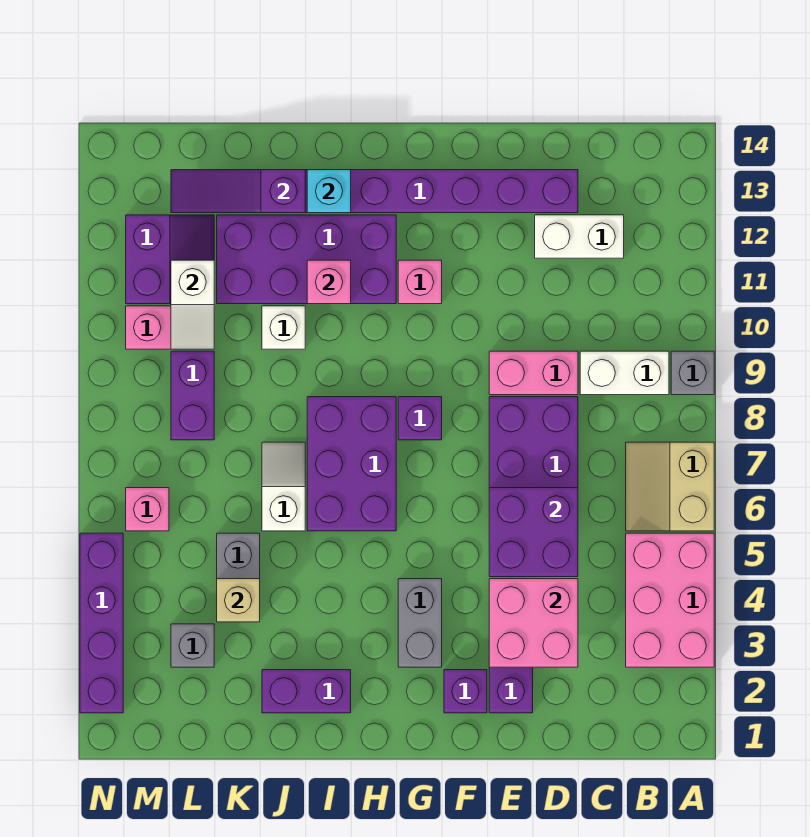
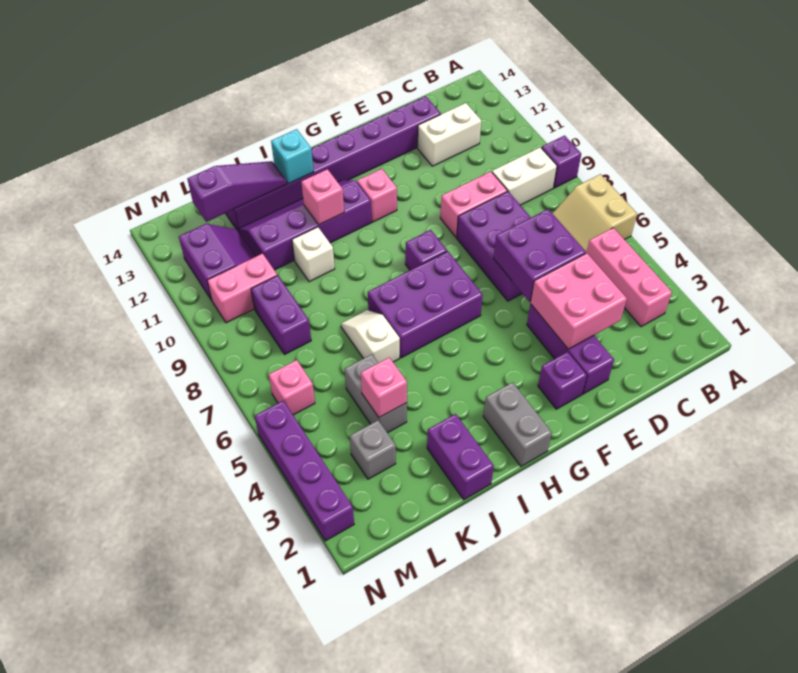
pink brick A3:B5 level 1 -> pink brick B3:B5 level 1
grey brick A9 level 1 -> purple brick A9 level 1
grey brick G3:G4 level 1 -> grey brick H1:H2 level 1
purple brick H6:I8 level 1 -> purple brick G6:I7 level 1
purple brick H11:K12 level 1 -> purple slope H11:K12 level 1 top 11
purple brick I2:J2 level 1 -> purple brick J1:J2 level 1
purple slope J13:L13 level 2 top J -> purple slope J13:L13 level 2 top L
tan brick K4 level 2 -> pink brick K4 level 2
white slope L10:L11 level 2 top 11 -> none

